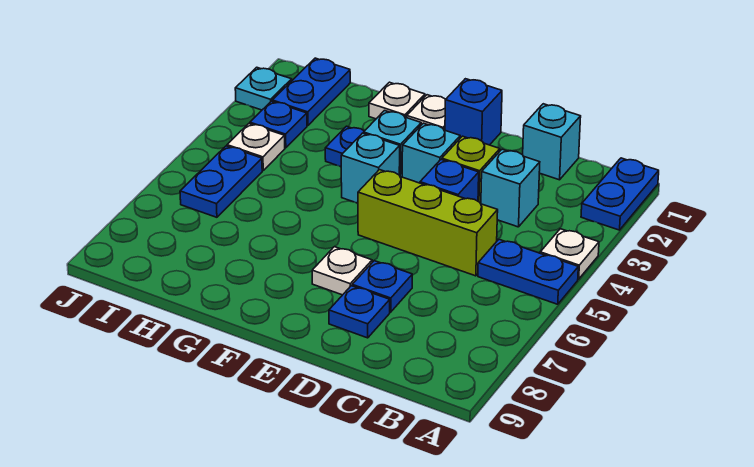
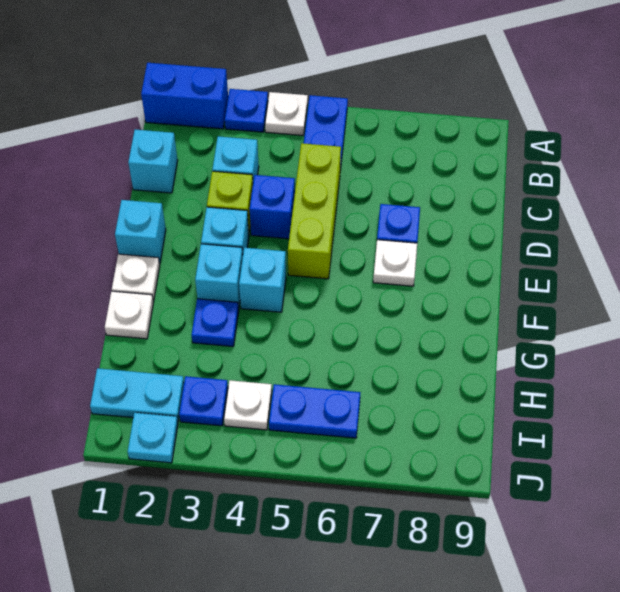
blue plate A1:A2 level 1 -> blue brick A1:A2 level 1
blue plate D8 level 1 -> blue plate A3 level 1
blue brick E1 level 1 -> cyan brick E1 level 1
blue plate I1:I2 level 1 -> cyan plate I1:I2 level 1

